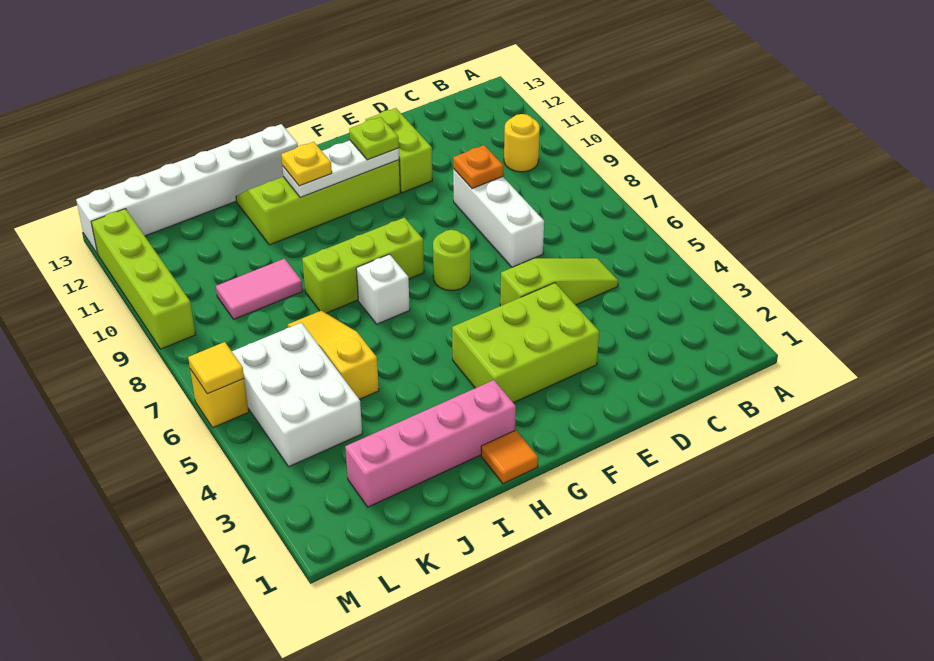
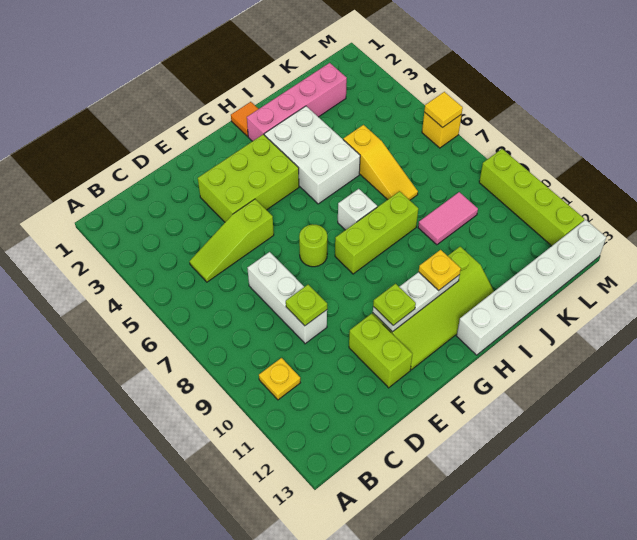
yellow round brick B10 level 1 -> yellow plate B10 level 1
orange plate D9 level 2 -> lime plate D9 level 2
white brick K4:L6 level 1 -> white brick H3:I5 level 1

